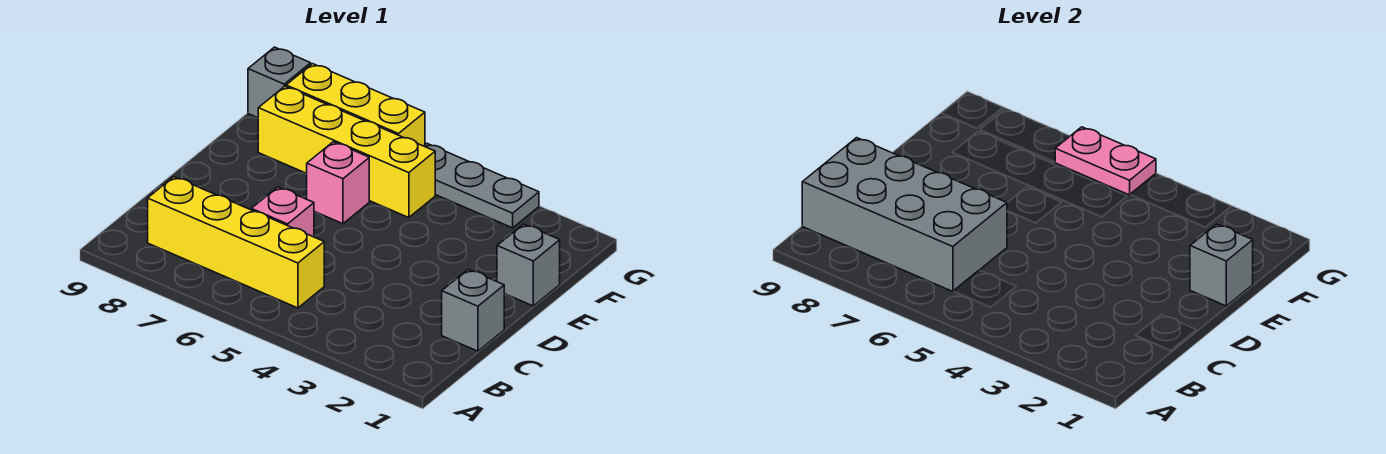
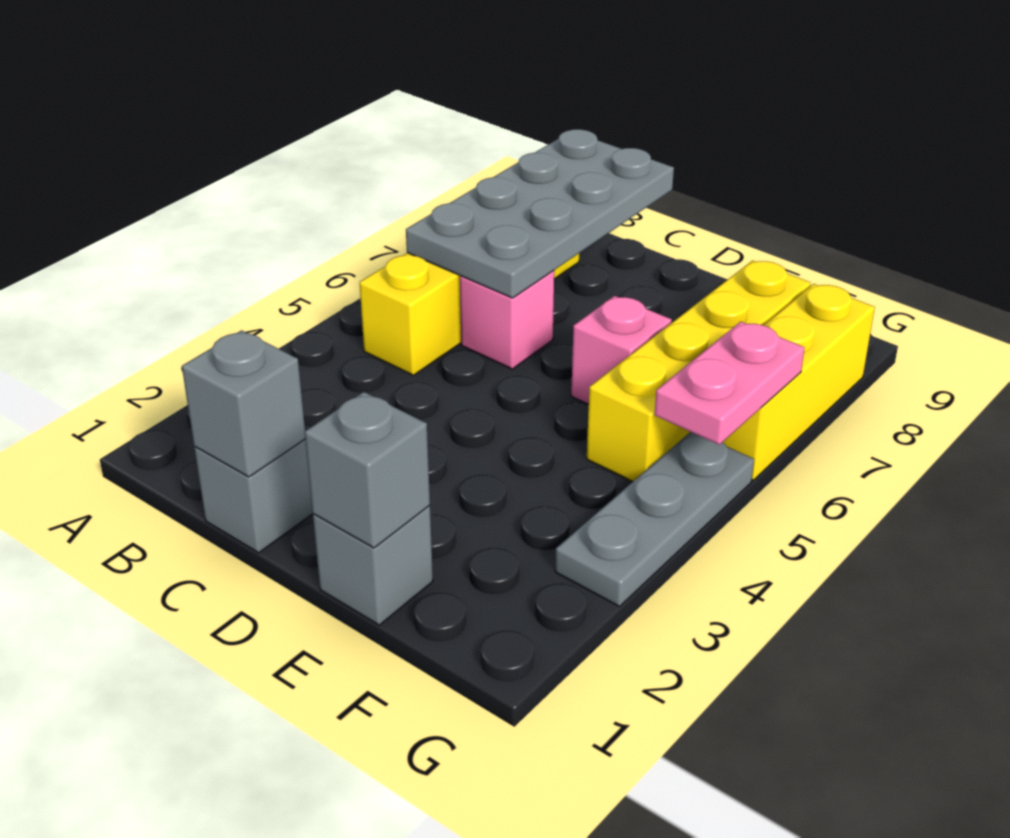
grey brick B6:C9 level 2 -> grey plate B6:C9 level 2
grey brick G9 level 1 -> grey brick C1 level 2

